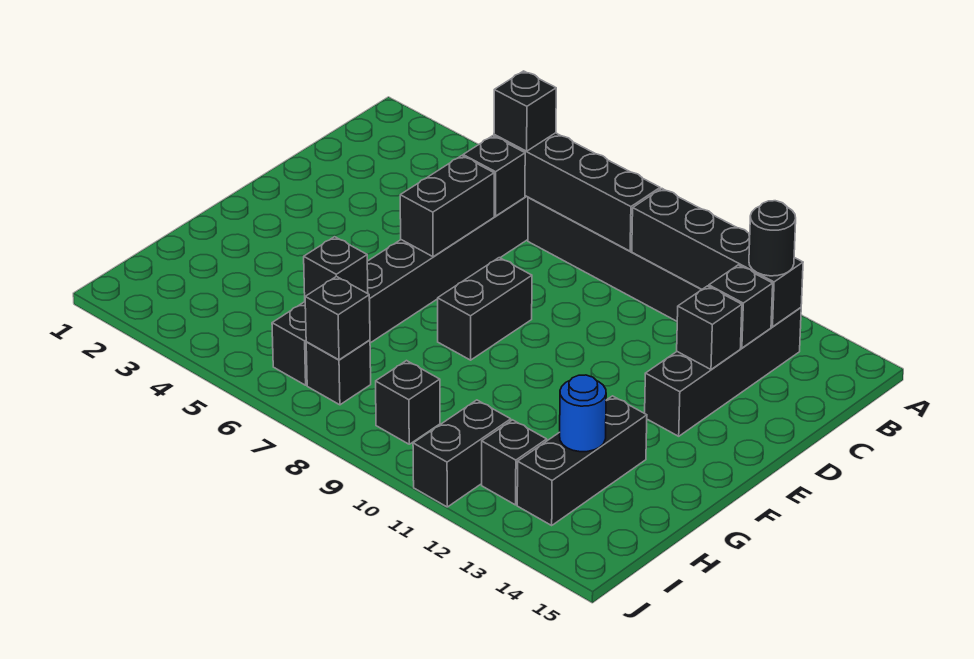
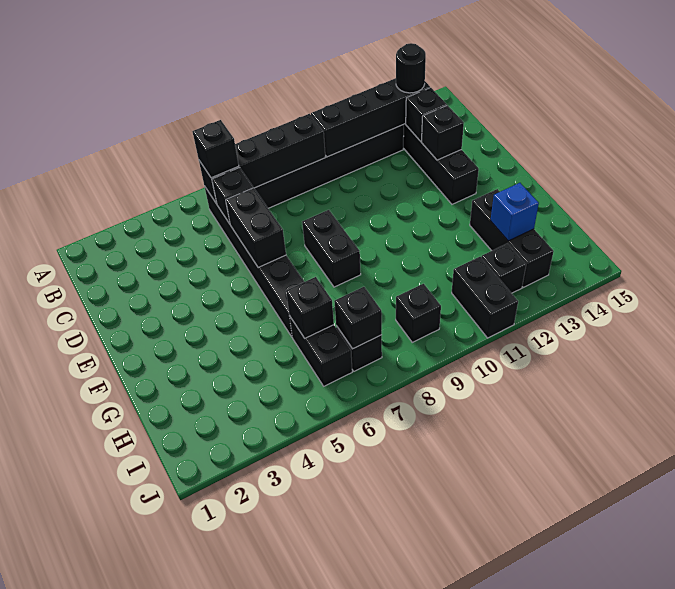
blue round brick H13 level 2 -> blue brick H13 level 2

